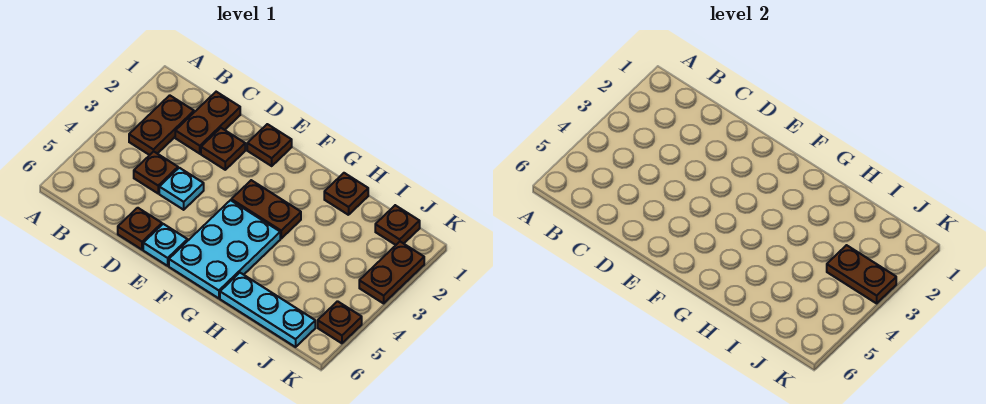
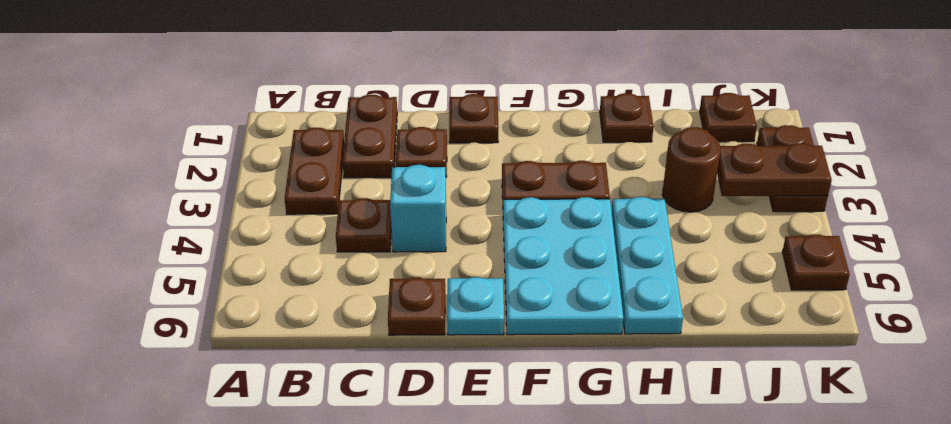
cyan plate D4 level 1 -> cyan brick D4 level 1
cyan plate H6:J6 level 1 -> cyan plate H4:H6 level 1
none -> brown round brick I3 level 1

